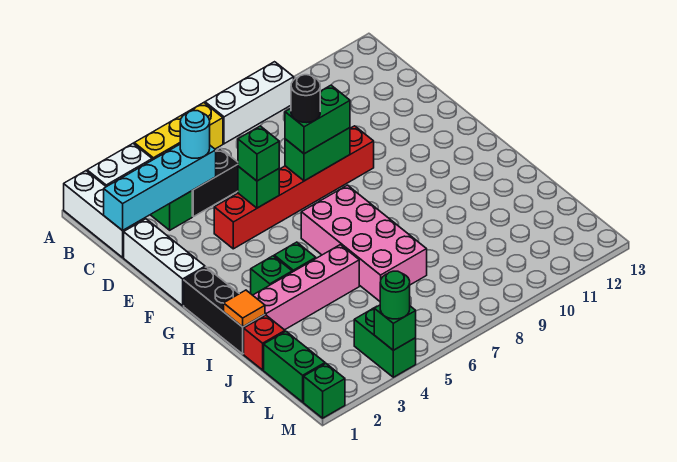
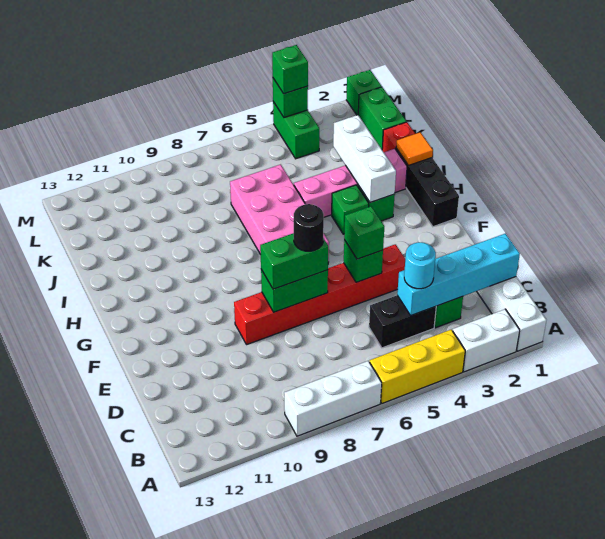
white brick D1:F1 level 1 -> white brick H3:J3 level 2
green round brick M4 level 3 -> green brick M4 level 3

